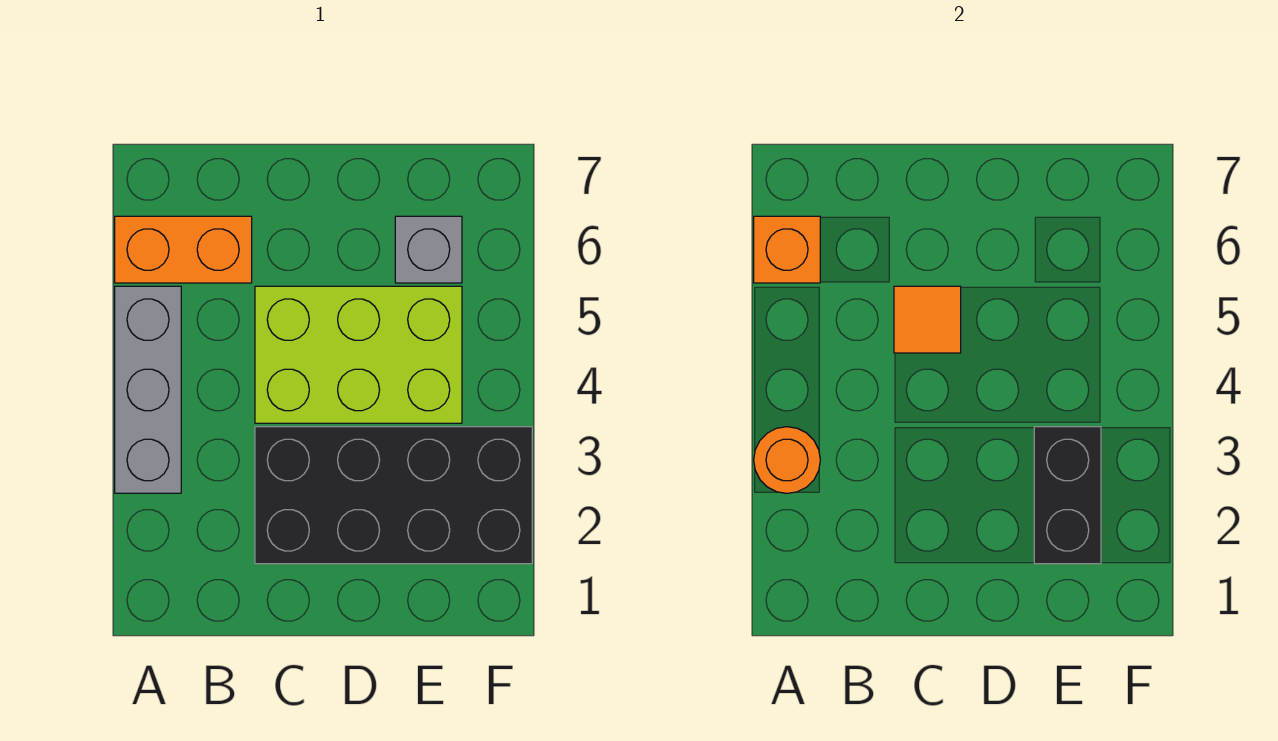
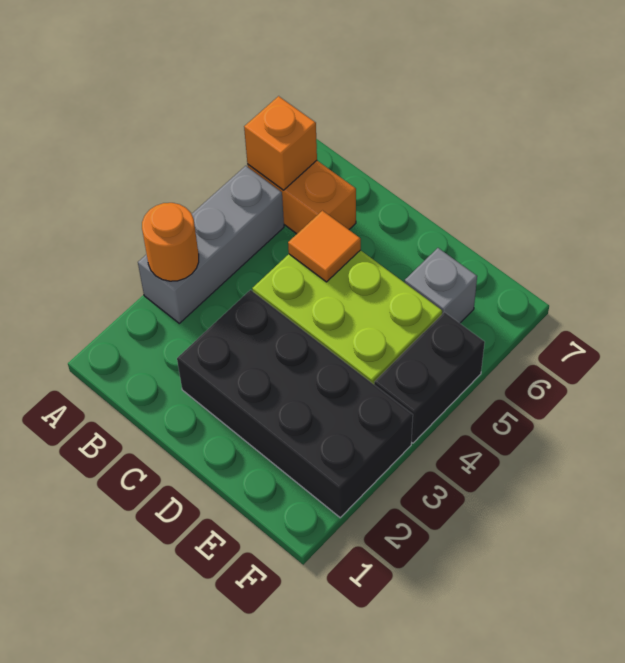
black brick E2:E3 level 2 -> black brick F4:F5 level 1

